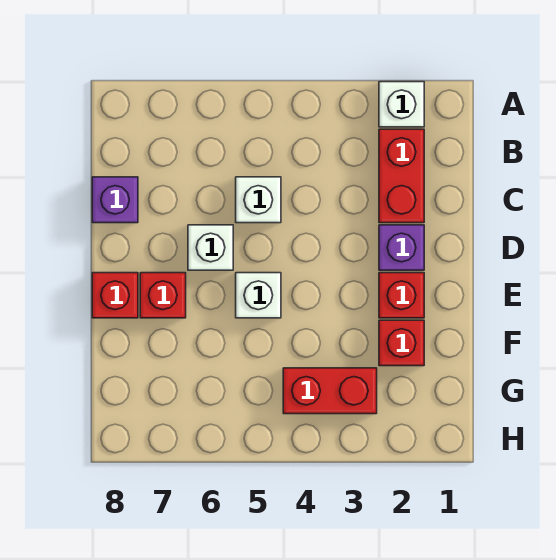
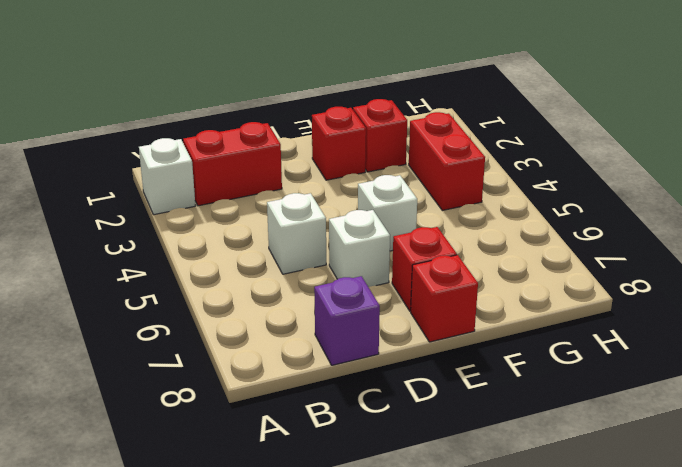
purple brick D2 level 1 -> none

